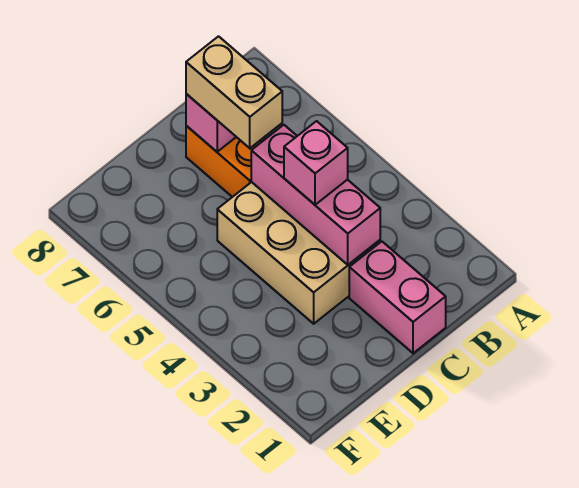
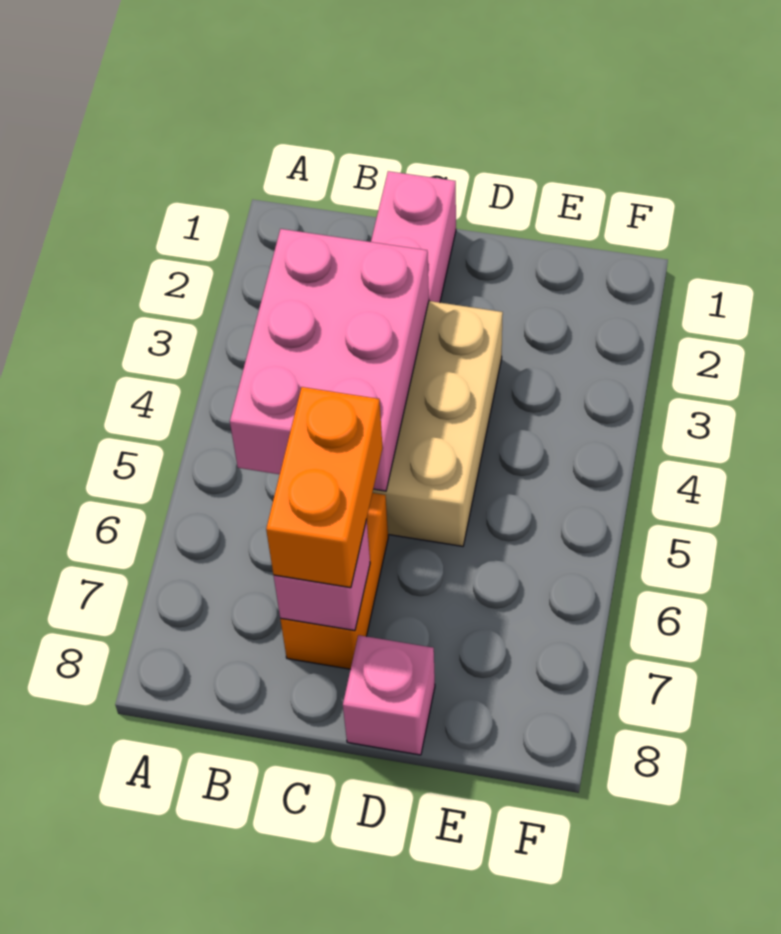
pink brick C3:C5 level 2 -> pink brick B3:C5 level 2
pink brick C4 level 3 -> pink brick D8 level 1
tan brick C6:C7 level 3 -> orange brick C6:C7 level 3

